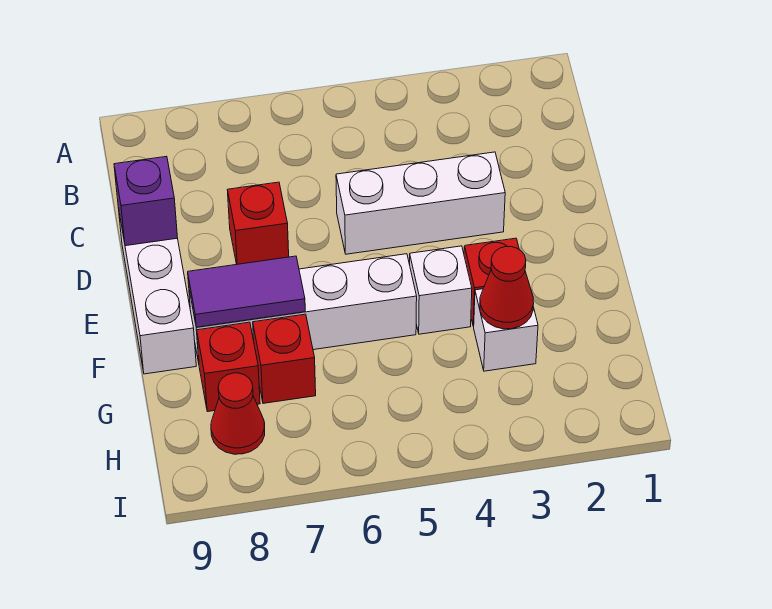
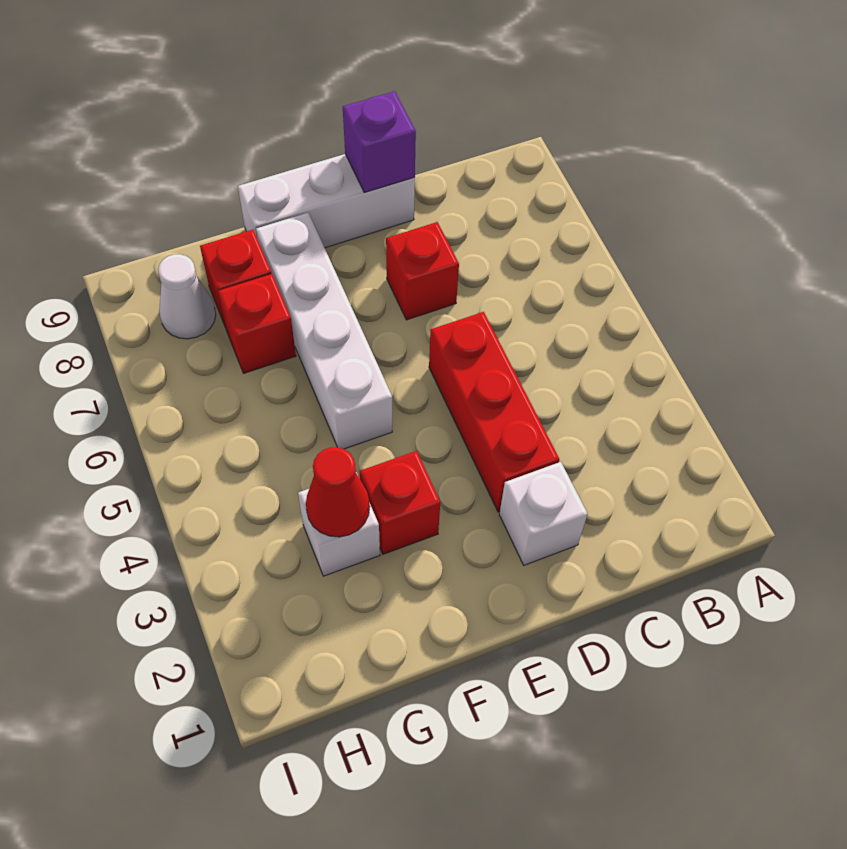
white brick D3:D5 level 1 -> red brick D3:D5 level 1
white brick F4 level 1 -> white brick D2 level 1
purple tile F7:F8 level 2 -> none
red cone H8 level 1 -> white cone H8 level 1

